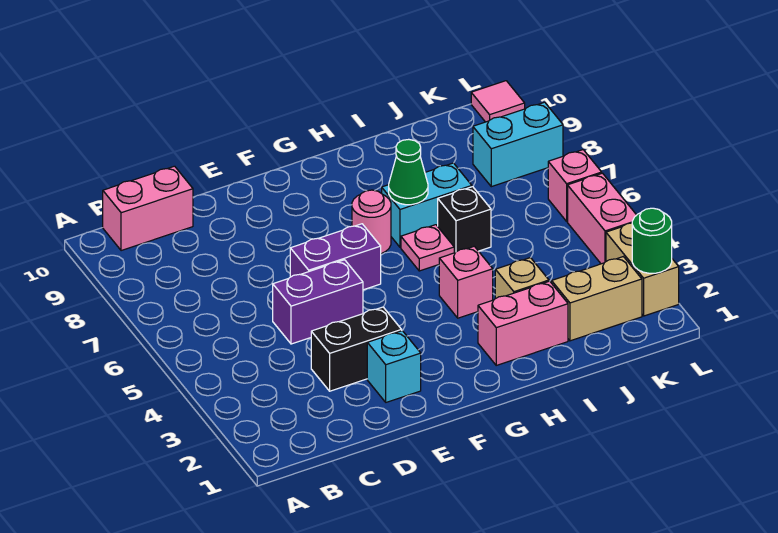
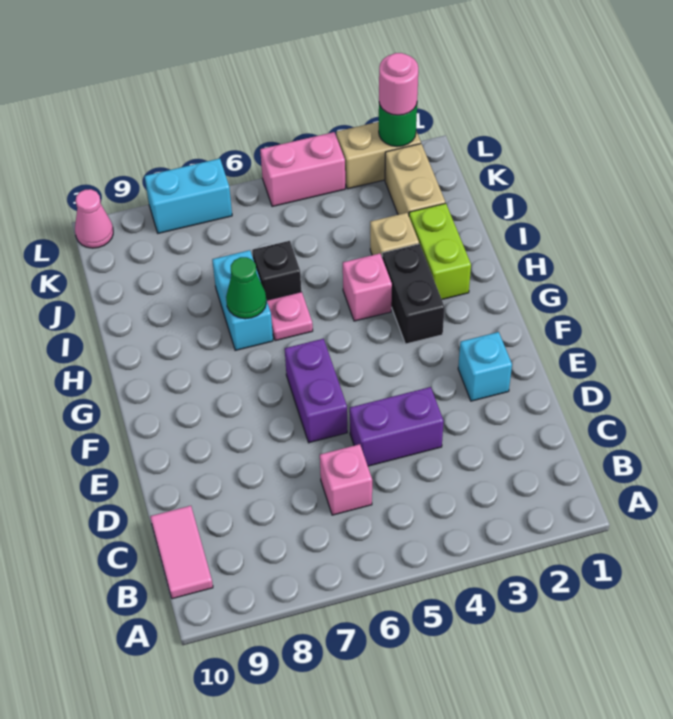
pink brick B10:C10 level 1 -> pink tile B10:C10 level 1
black brick D3:E3 level 1 -> black brick G3:H3 level 1
purple brick D5:E5 level 1 -> purple brick D4:D5 level 1
pink round brick G7 level 1 -> pink round brick L2 level 3
pink brick H2:I2 level 1 -> lime brick H2:I2 level 1
cyan brick K8:L8 level 1 -> cyan brick L7:L8 level 1
pink brick L6 level 1 -> pink brick C6 level 1
pink tile L10 level 1 -> pink cone L10 level 1

